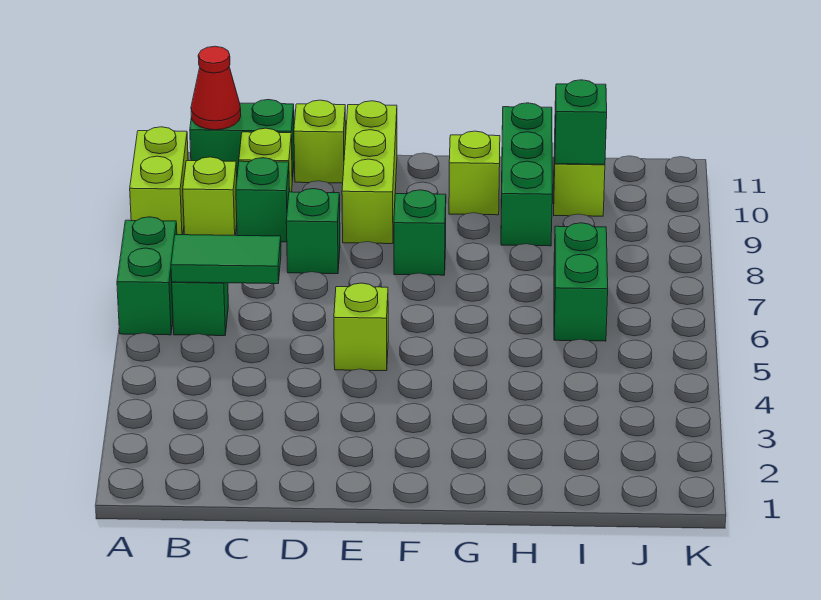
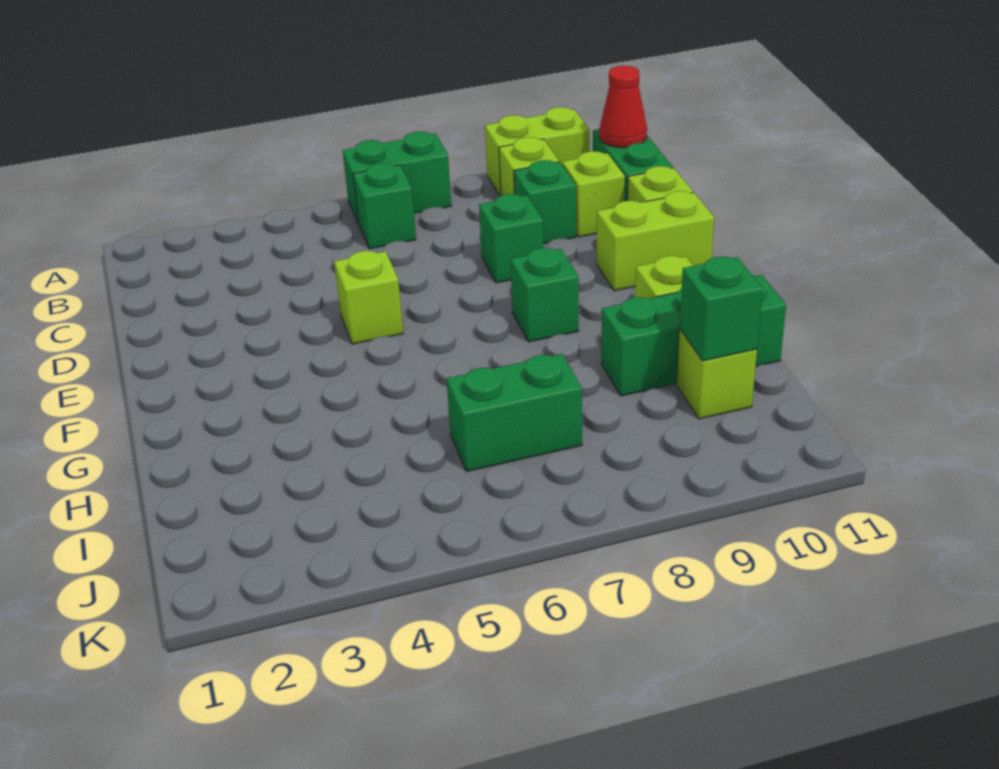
green tile B6:C6 level 2 -> none
lime brick E9:E11 level 1 -> lime brick E10:E11 level 1

